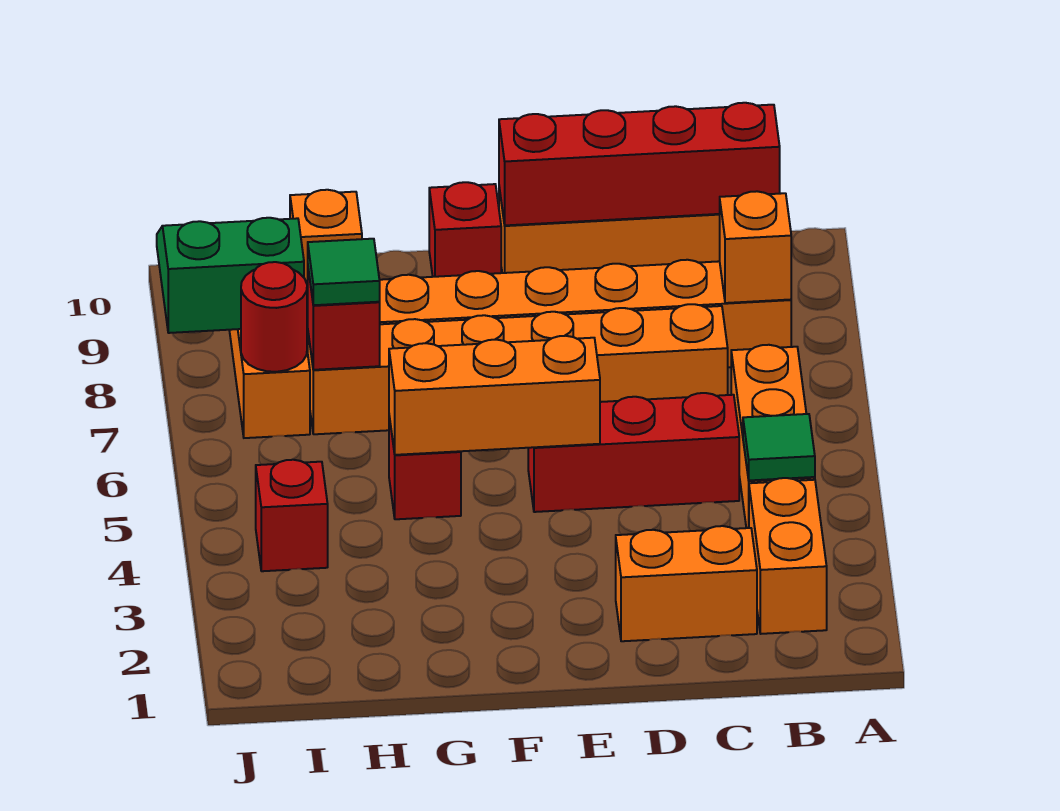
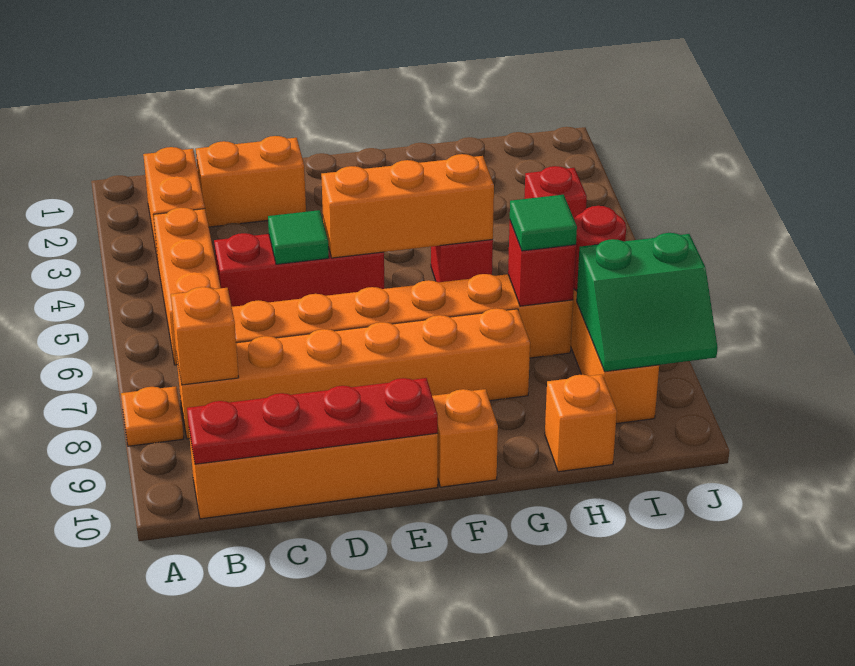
none -> orange plate A8 level 1
green tile B4 level 2 -> green tile D5 level 2
red brick B10:E10 level 2 -> red plate B10:E10 level 2
red brick F10 level 1 -> orange brick F10 level 1

